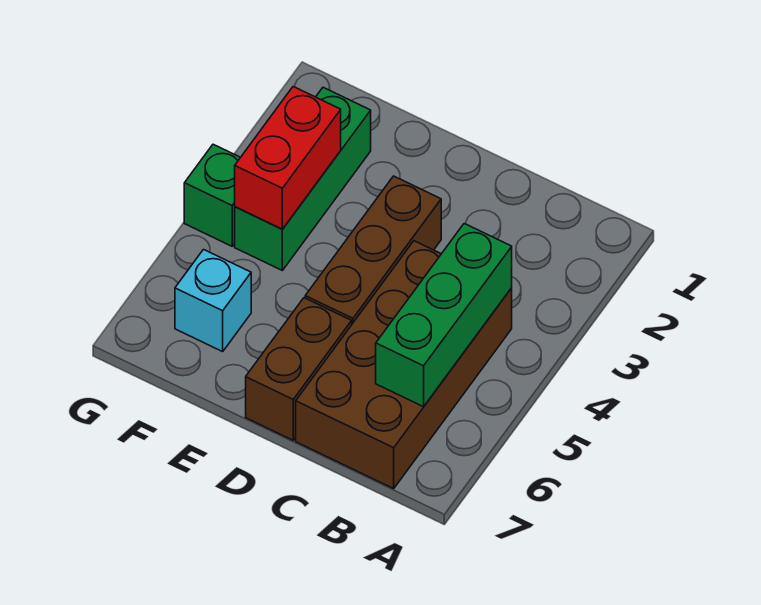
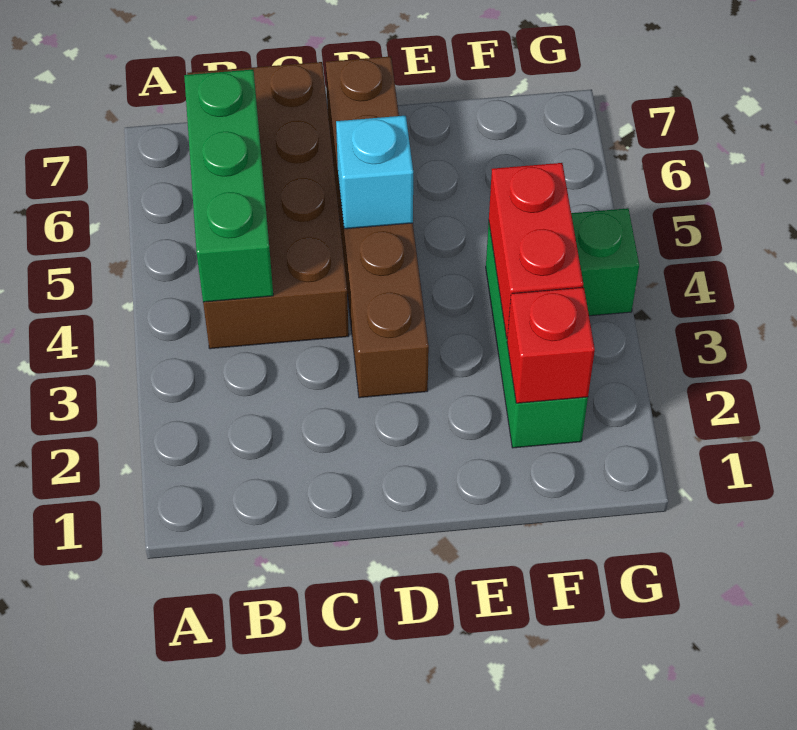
none -> red brick F2 level 2
cyan brick F6 level 1 -> cyan brick D5 level 2

